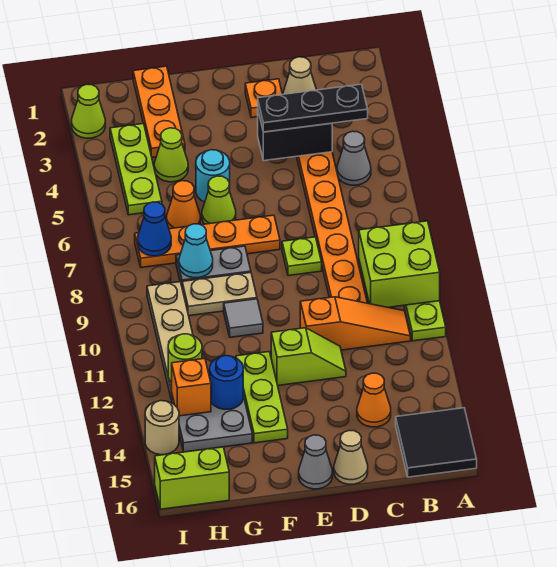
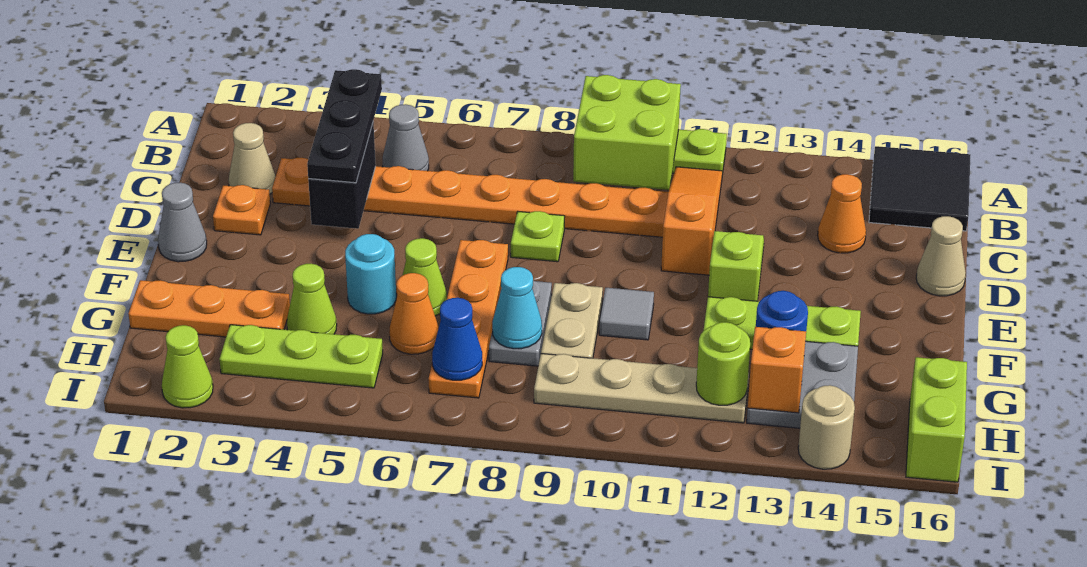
grey cone E16 level 1 -> grey cone E1 level 1

